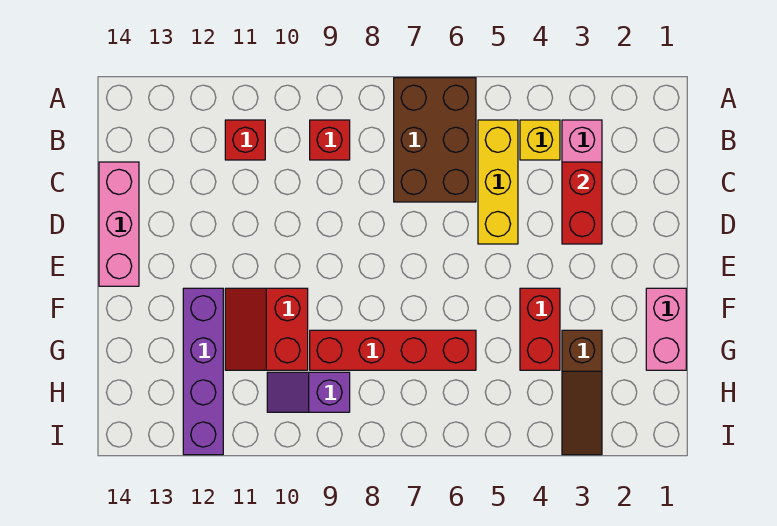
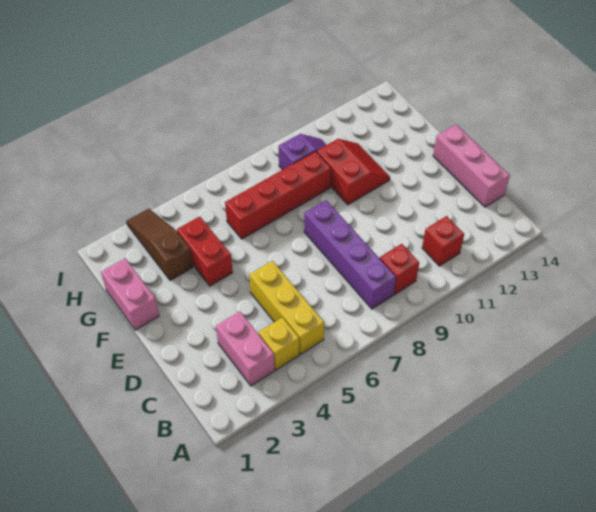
brown brick A6:C7 level 1 -> none
red brick C3:D3 level 2 -> none
purple brick F12:I12 level 1 -> purple brick B8:E8 level 1

